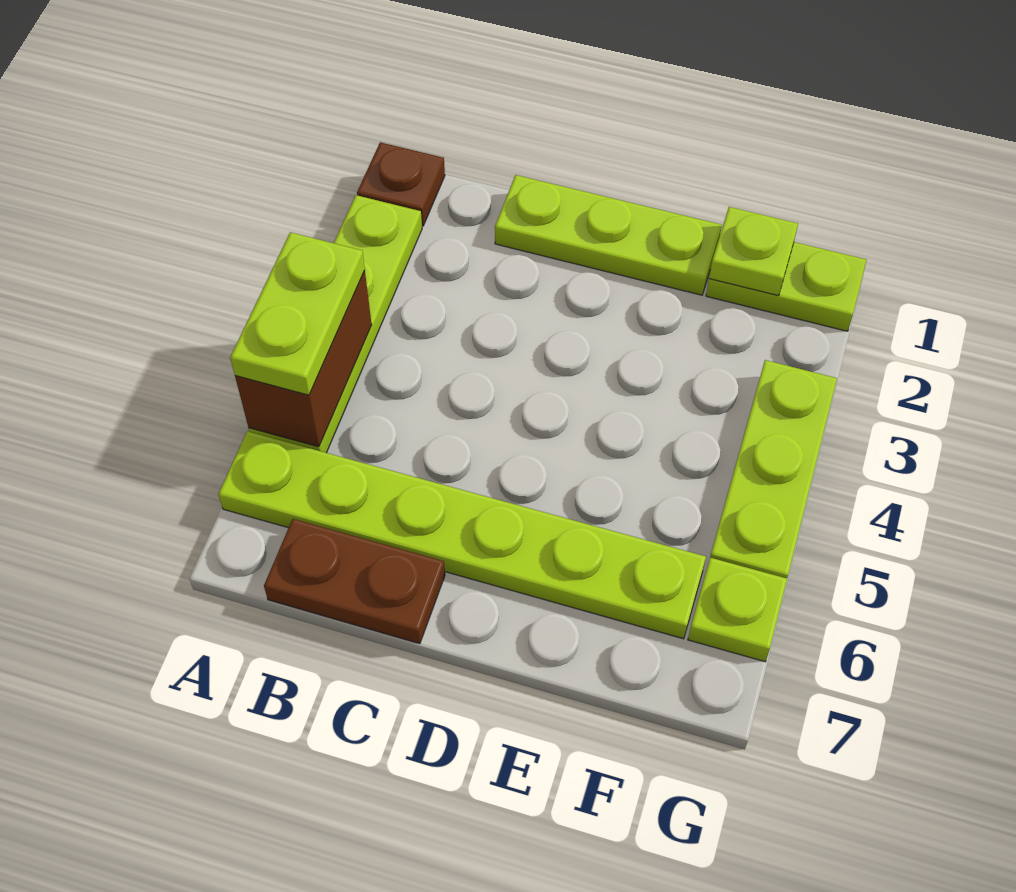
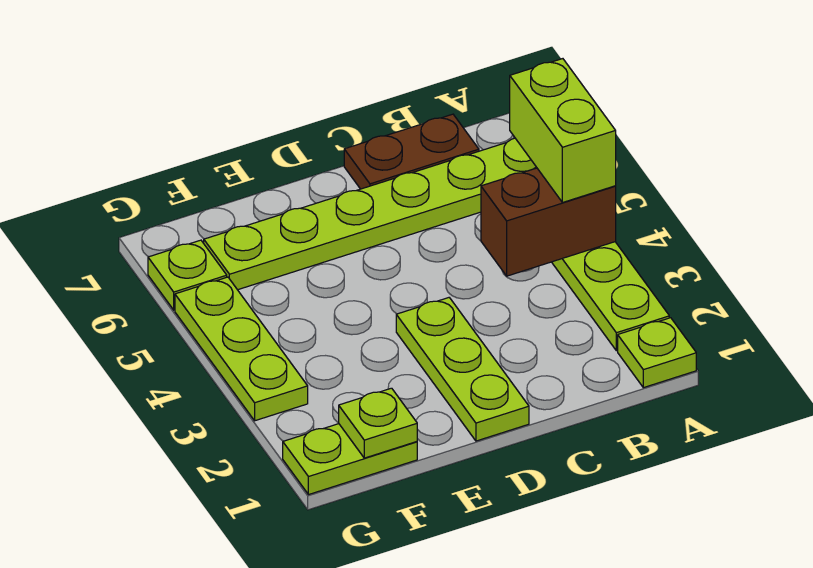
brown plate A1 level 1 -> lime plate A1 level 1
brown brick A4:A5 level 2 -> brown brick A4:B4 level 2
lime plate A4:A5 level 3 -> lime brick A4:A5 level 3
lime plate C1:E1 level 1 -> lime plate D1:D3 level 1

